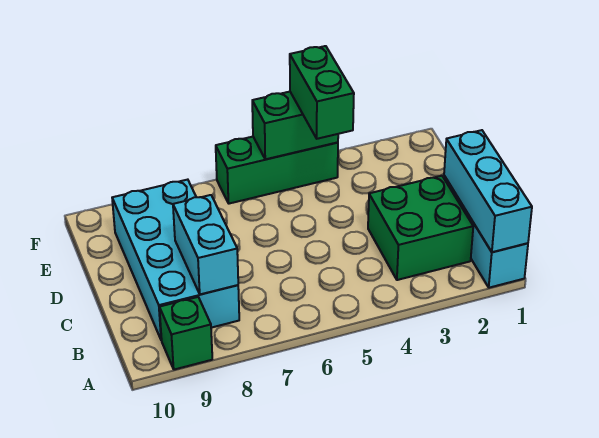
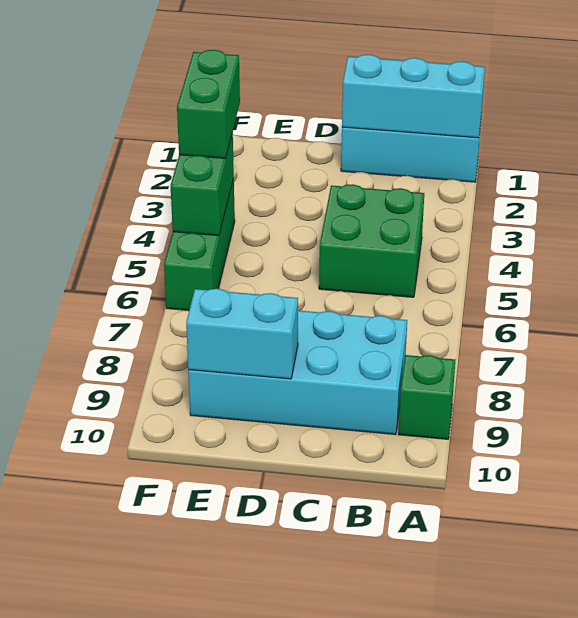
green brick B2:C3 level 1 -> green brick B4:C5 level 1
cyan brick B8:C8 level 2 -> cyan brick D9:E9 level 2
green brick E4:F4 level 3 -> green brick F3:F4 level 3

